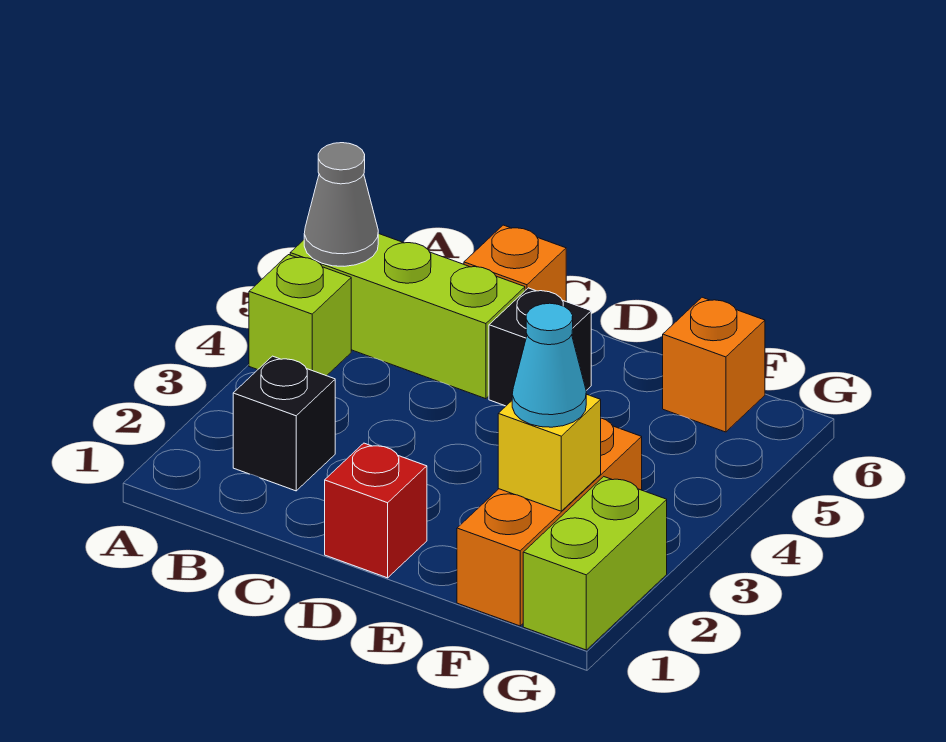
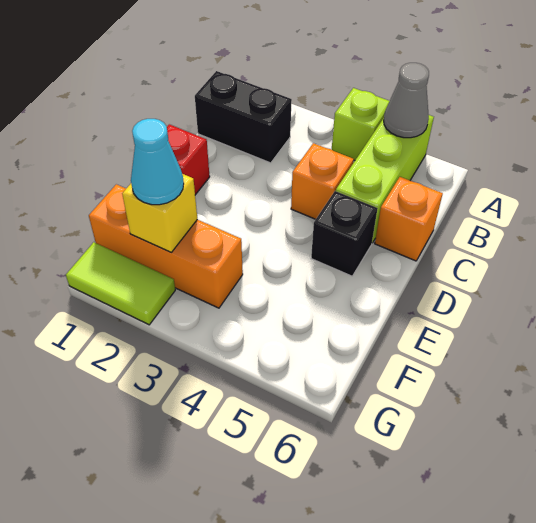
black brick B2 level 1 -> black brick B1:B2 level 1
orange brick F6 level 1 -> orange brick C4 level 1
lime brick G1:G2 level 1 -> lime tile G1:G2 level 1

